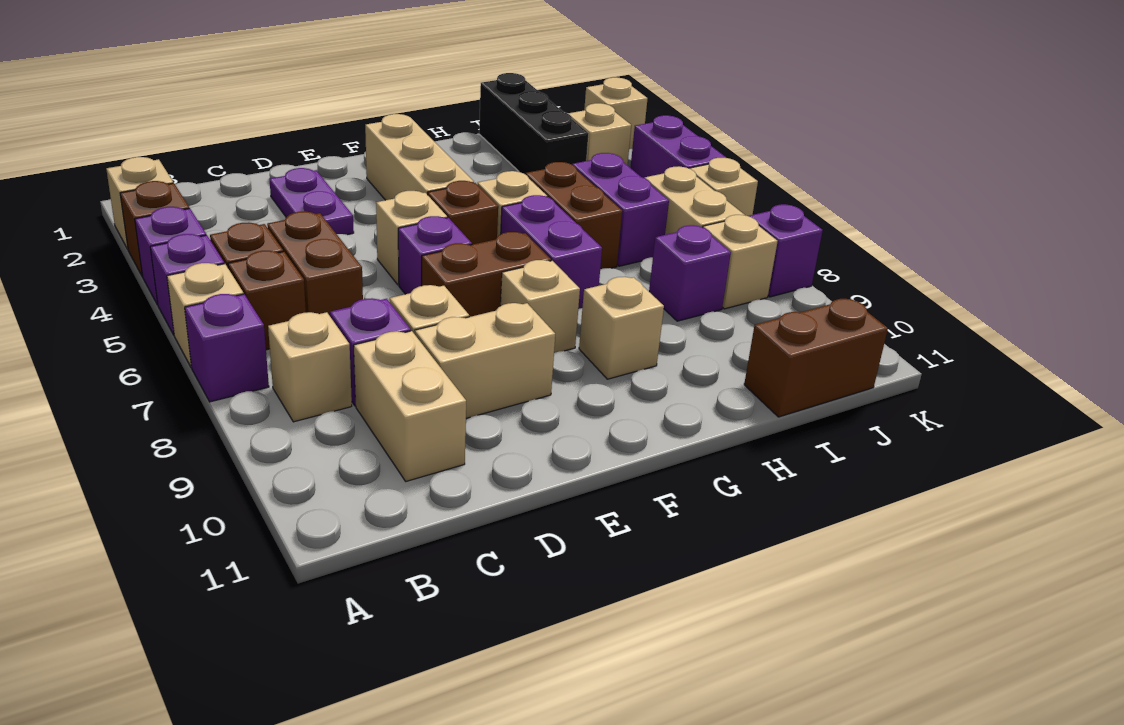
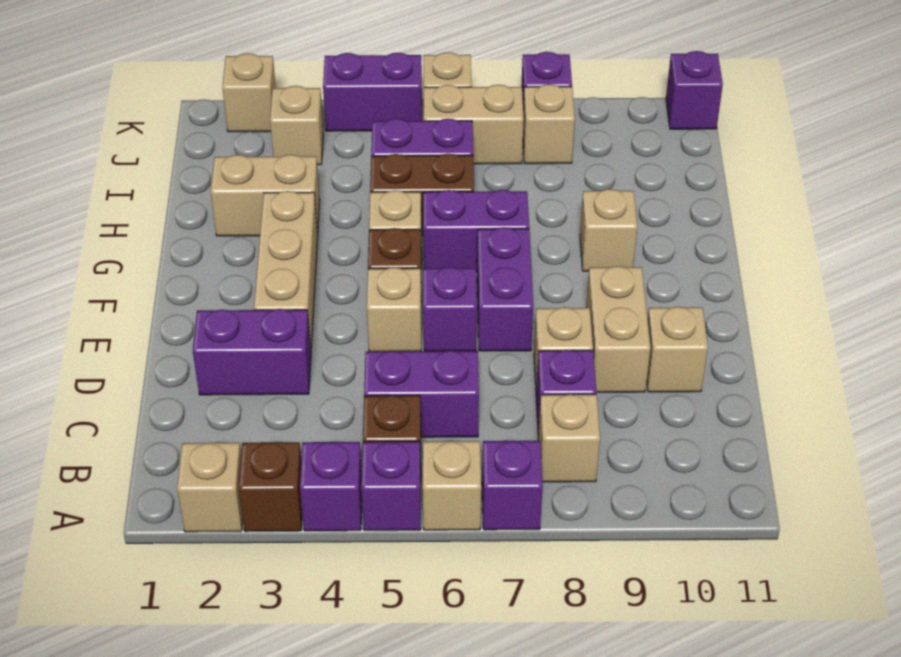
brown brick B6 level 1 -> none
brown brick C5:C6 level 1 -> purple brick C5:C6 level 1
tan brick C9:C10 level 1 -> tan brick H2:H3 level 1
purple plate D2:D3 level 1 -> purple brick D2:D3 level 1
brown brick E7:F7 level 1 -> purple brick E7:F7 level 1
tan brick F2:F4 level 1 -> tan brick E3:G3 level 1
tan brick F8 level 1 -> tan brick D10 level 1
black brick I1:I3 level 1 -> none
purple brick I8 level 1 -> purple brick K11 level 1
brown brick I11:J11 level 1 -> none

